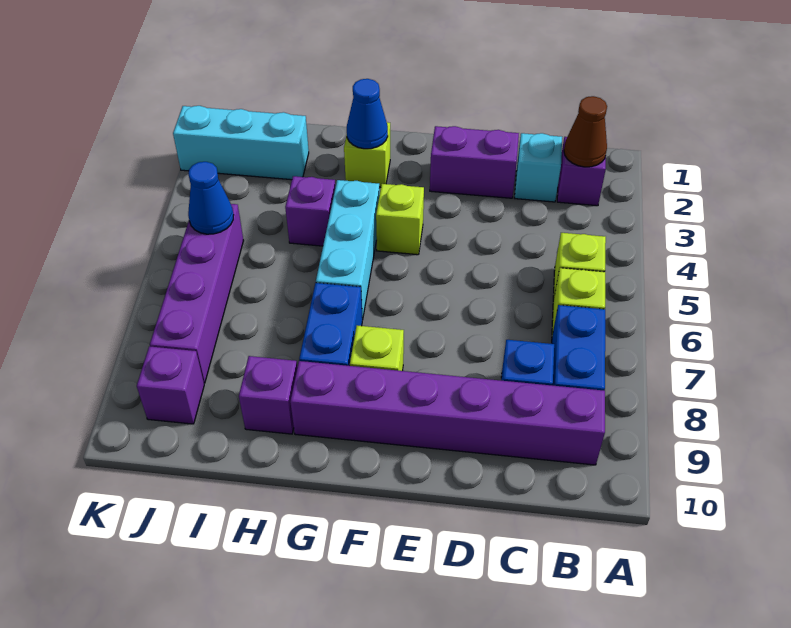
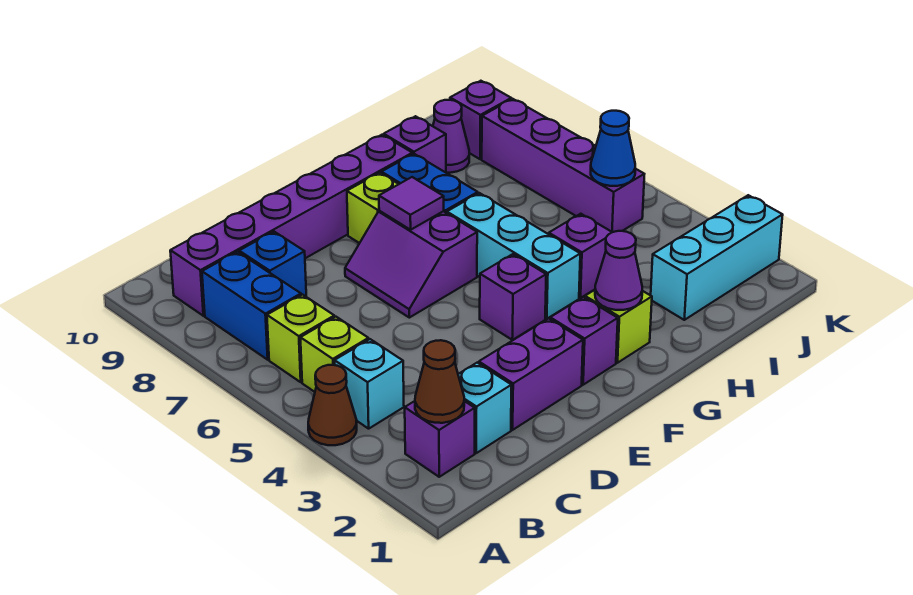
none -> brown cone A4 level 1
none -> cyan brick B4 level 1
none -> purple slope E6:F7 level 1 top F
none -> purple brick F2 level 1
lime brick F4 level 1 -> purple brick F4 level 1
none -> purple tile F7 level 2
blue cone G2 level 2 -> purple cone G2 level 2
none -> purple cone I9 level 1

